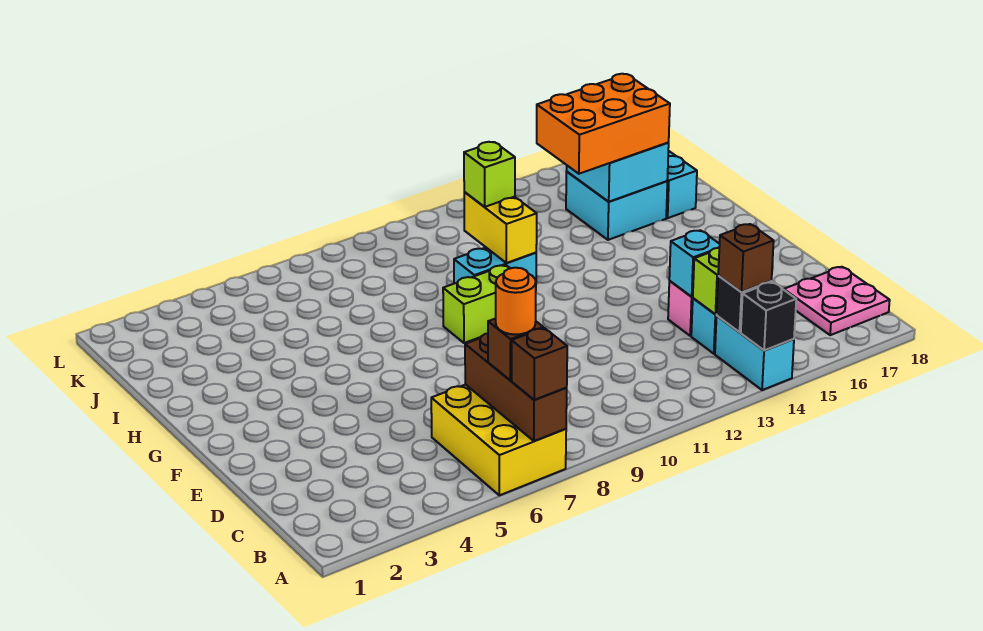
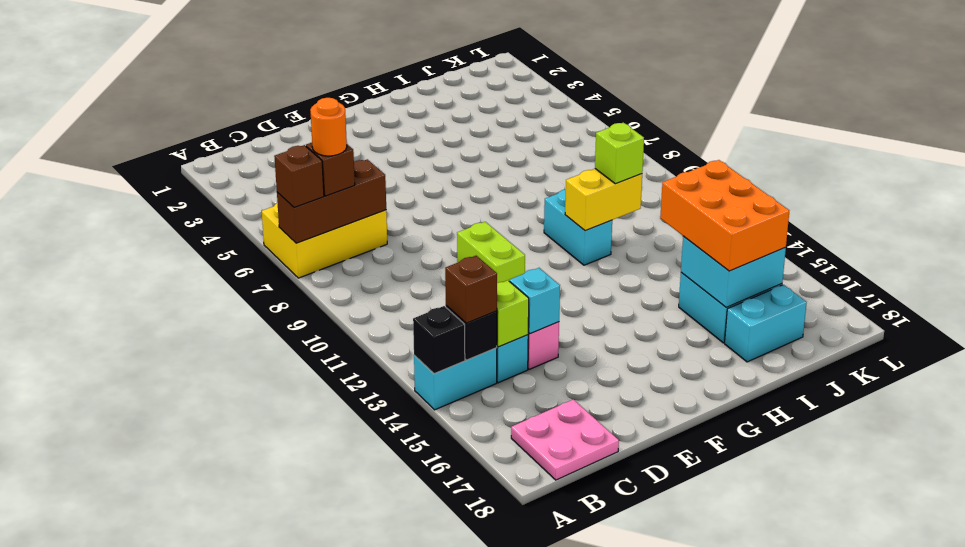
lime brick G9:G10 level 1 -> lime brick E10:E11 level 1

